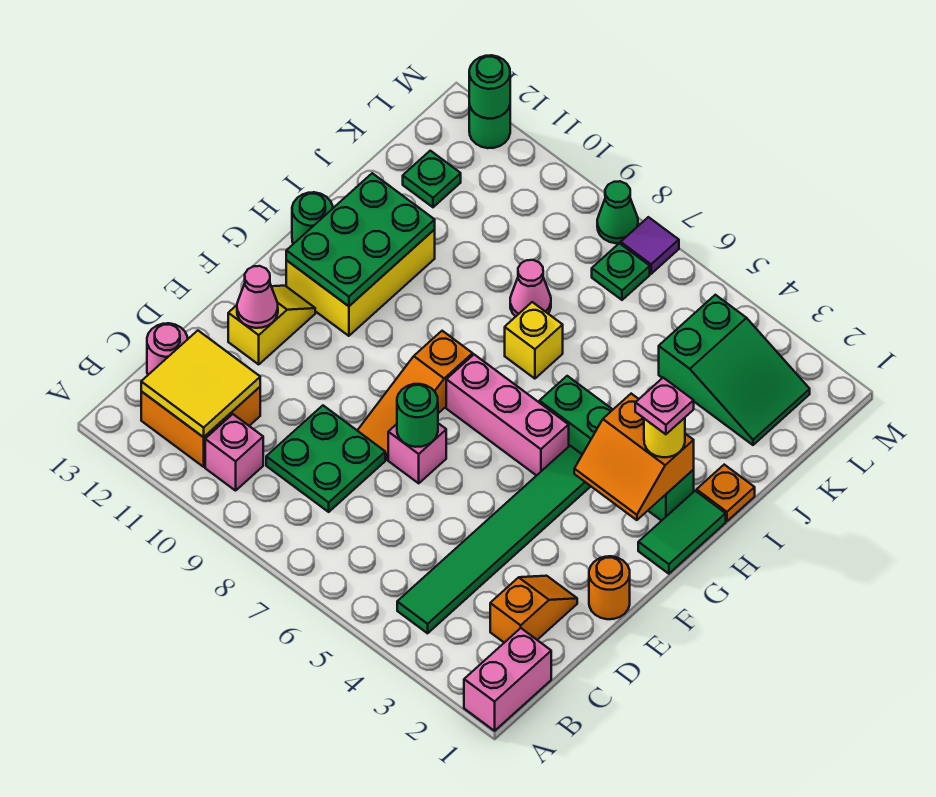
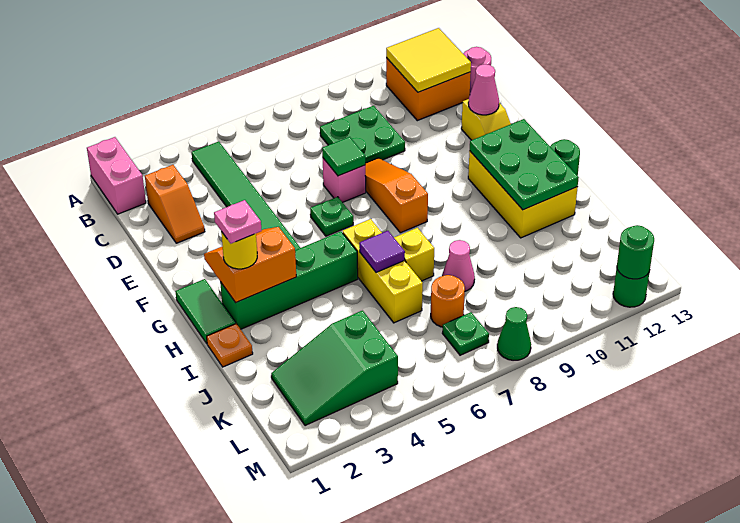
pink brick B10 level 1 -> none
orange round brick E1 level 1 -> orange round brick K7 level 1
green round brick E7 level 2 -> green tile E7 level 2
pink brick G5:G7 level 1 -> none
none -> yellow brick H6:J6 level 1
green plate K12 level 1 -> green plate F6 level 1
purple tile M7 level 1 -> purple tile I6 level 2

